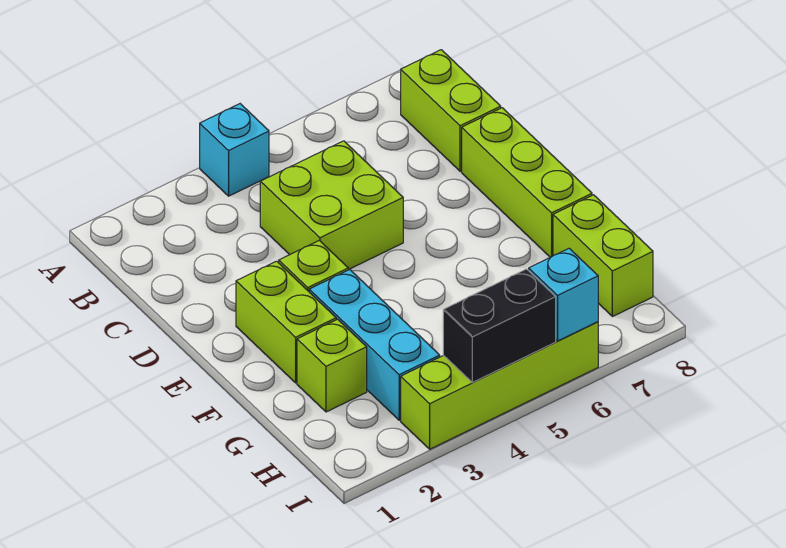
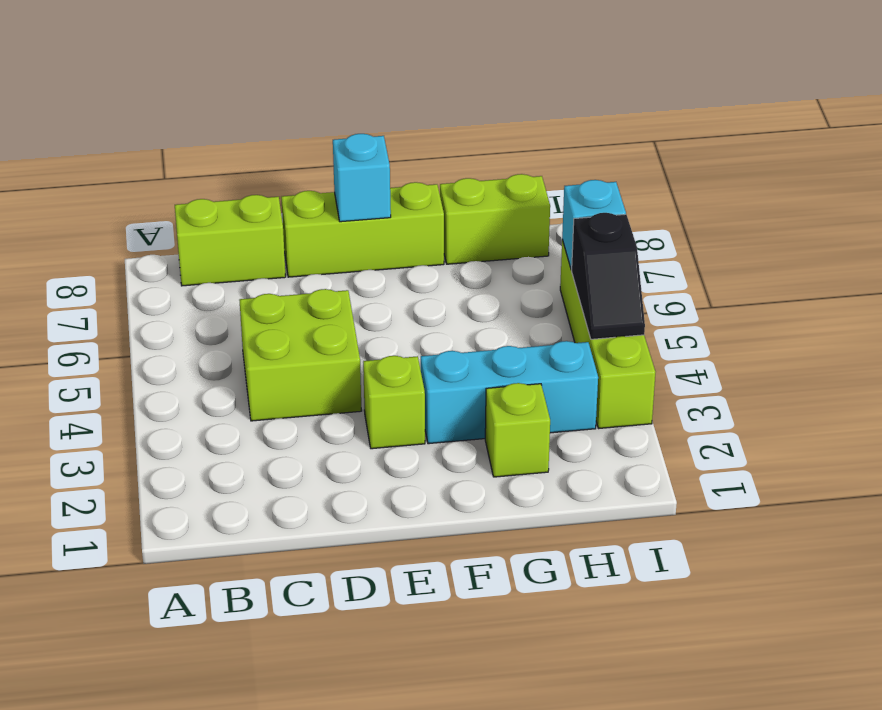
cyan brick A4 level 1 -> cyan brick E8 level 2
lime brick E2:F2 level 1 -> none
black brick I4:I5 level 2 -> black slope I4:I5 level 2 top 5

